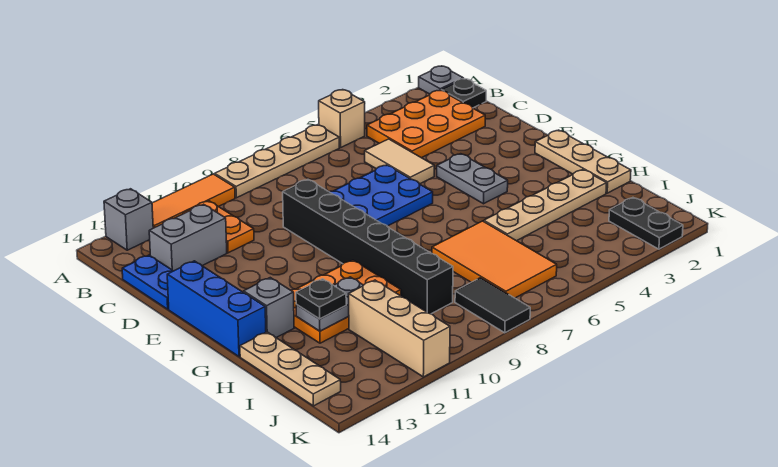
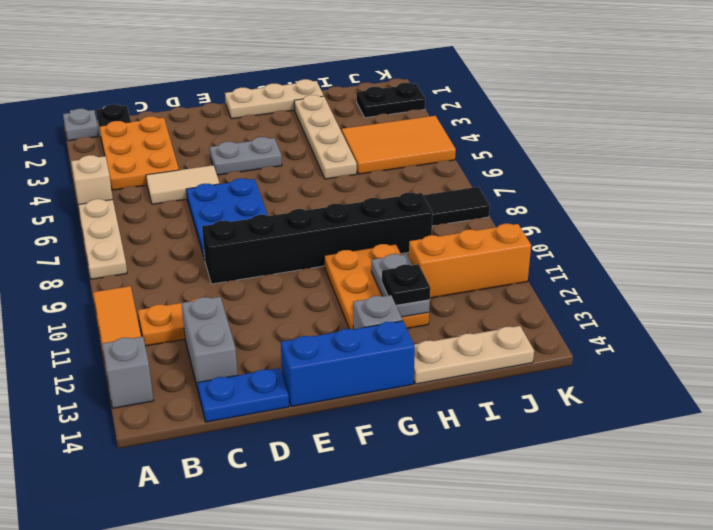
tan plate A6:A9 level 1 -> tan plate A6:A8 level 1
orange tile H6:J7 level 1 -> orange tile I4:K5 level 1
tan brick I11:K11 level 1 -> orange brick I11:K11 level 1

